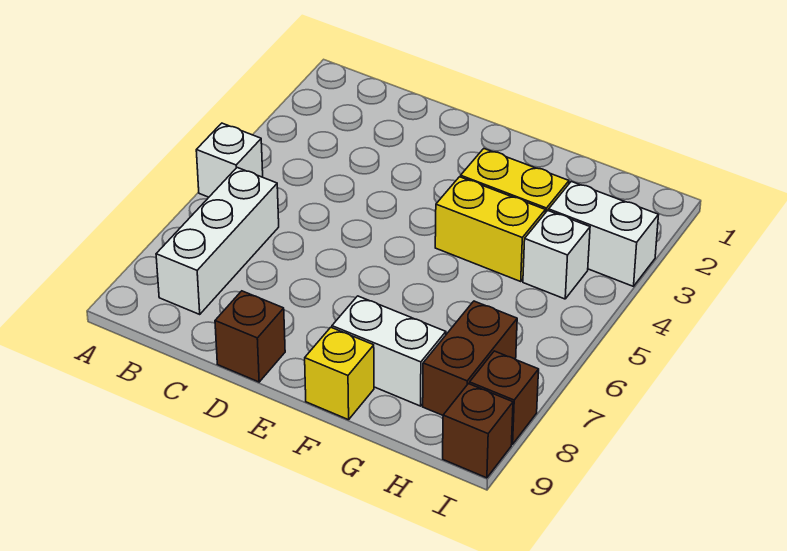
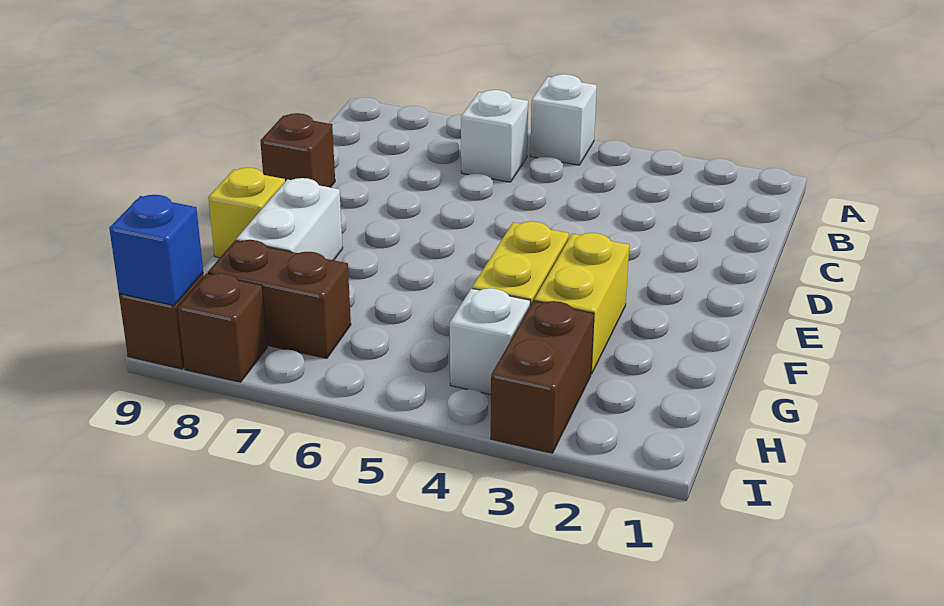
white brick B6:B8 level 1 -> white brick B6 level 1
white brick H3:I3 level 1 -> brown brick H3:I3 level 1
none -> blue brick I9 level 2

